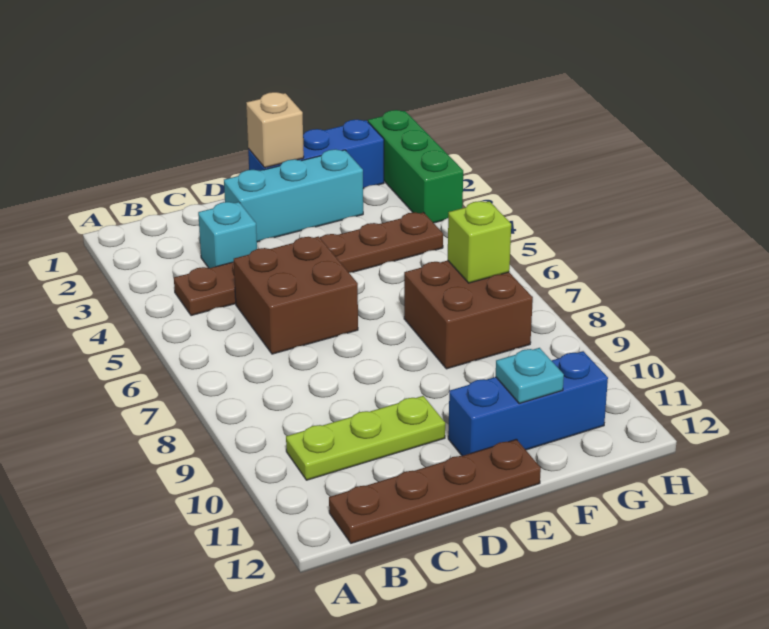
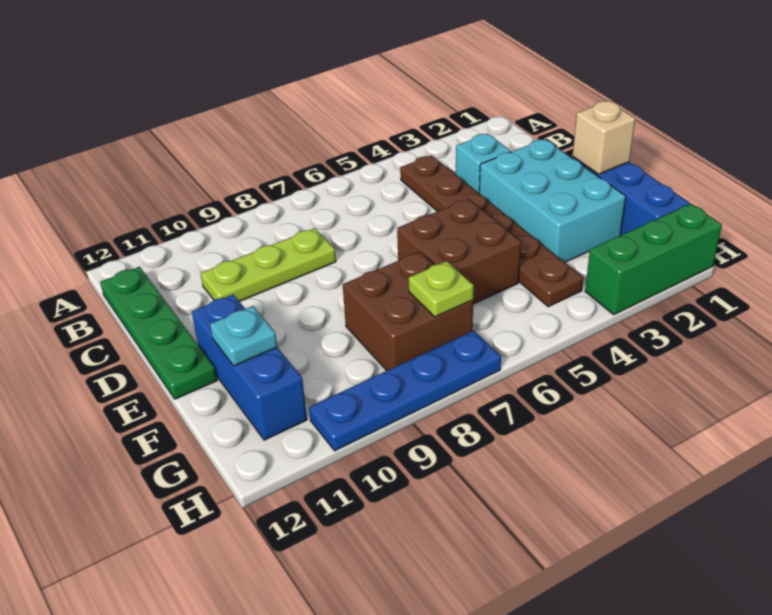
lime plate B10:D10 level 1 -> lime plate C8:C10 level 1
brown plate B12:E12 level 1 -> green plate B12:E12 level 1
brown brick C5:D6 level 1 -> brown brick E5:F6 level 1
cyan brick D2:F2 level 1 -> cyan brick D2:F3 level 1
lime brick G7 level 2 -> lime plate G7 level 2
none -> blue plate H7:H10 level 1

